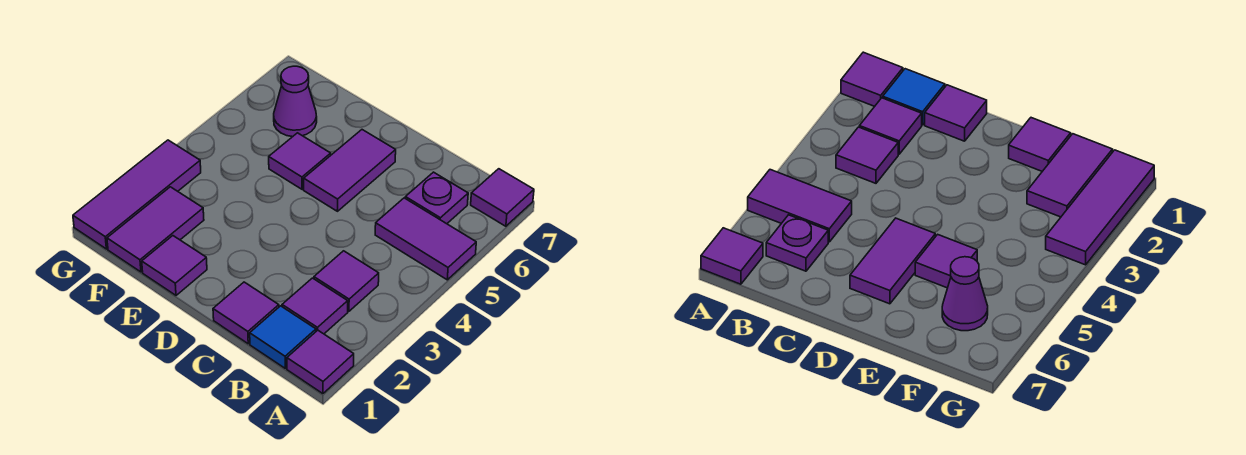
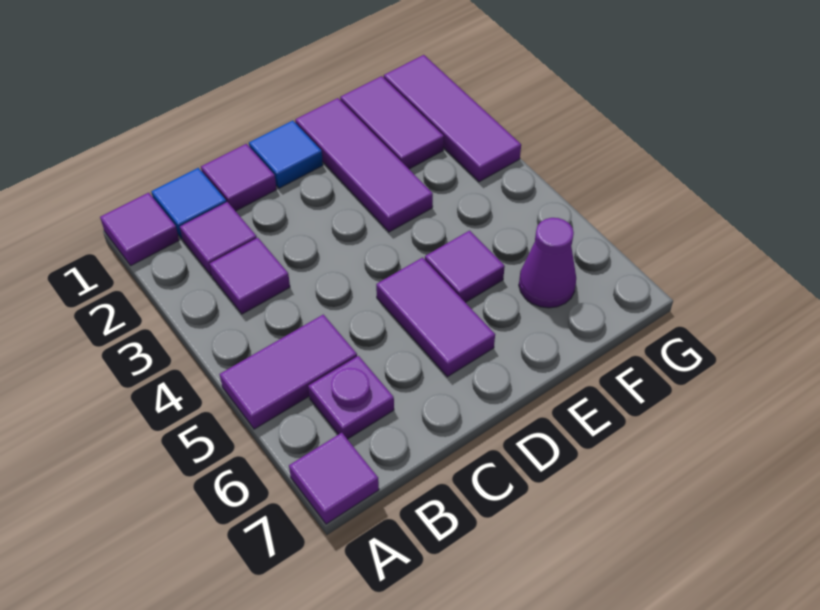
none -> blue tile D1 level 1
purple tile E1 level 1 -> purple tile E1:E3 level 1

